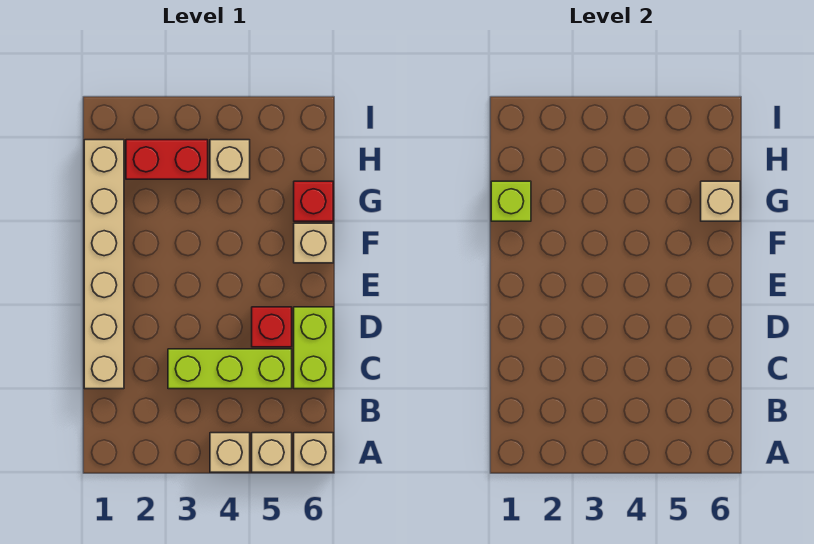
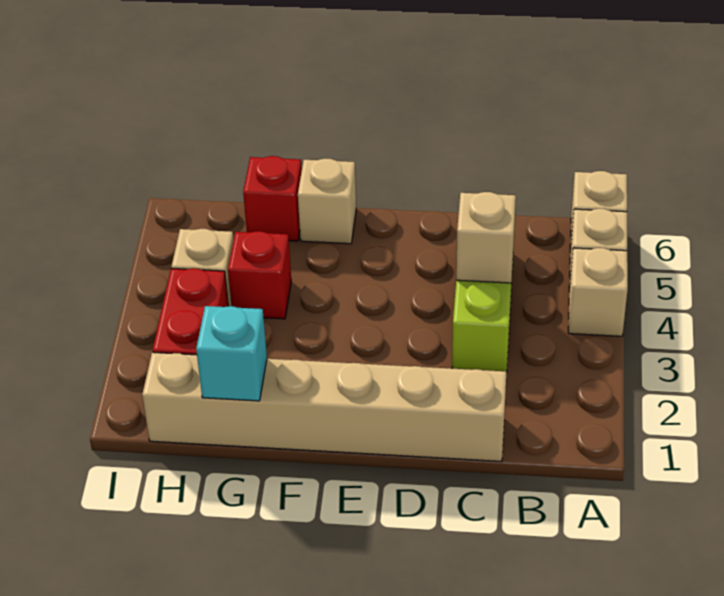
lime brick C6:D6 level 1 -> none
red brick D5 level 1 -> red brick G4 level 1
lime brick G1 level 2 -> cyan brick G1 level 2
tan brick G6 level 2 -> tan brick C4 level 2

